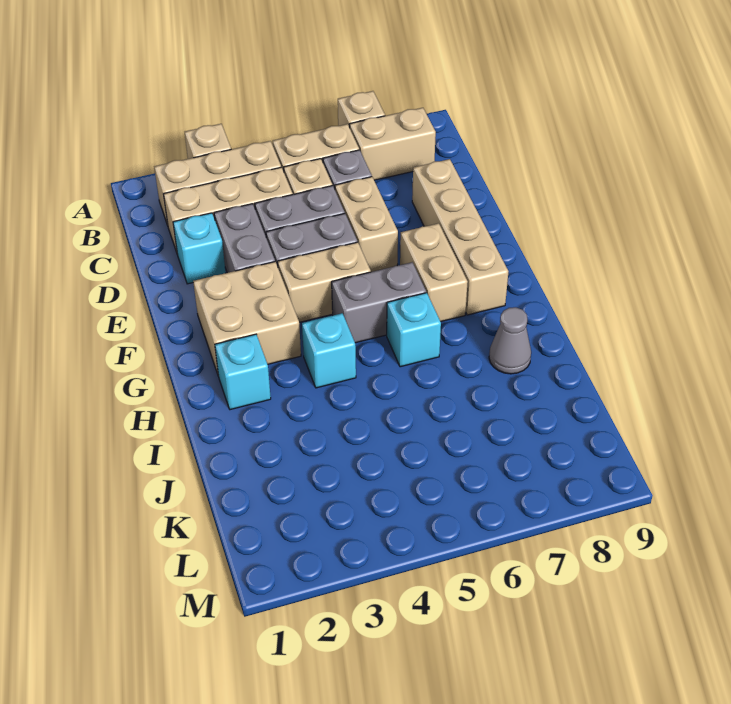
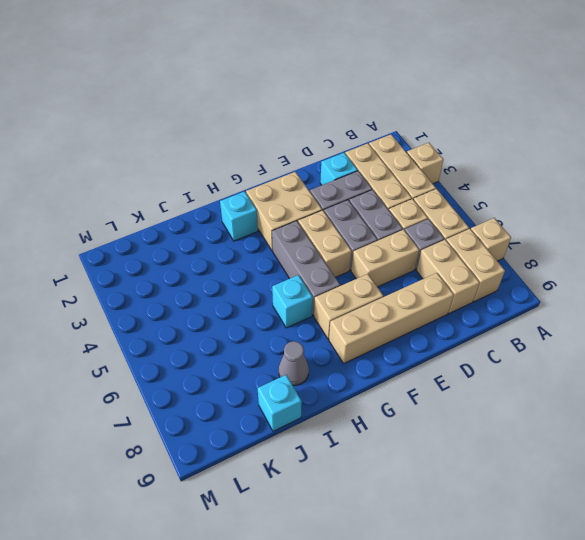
none -> tan brick C7:C8 level 1
grey brick G5:G6 level 1 -> grey brick G4:G6 level 1
cyan brick H4 level 1 -> cyan brick J9 level 1

